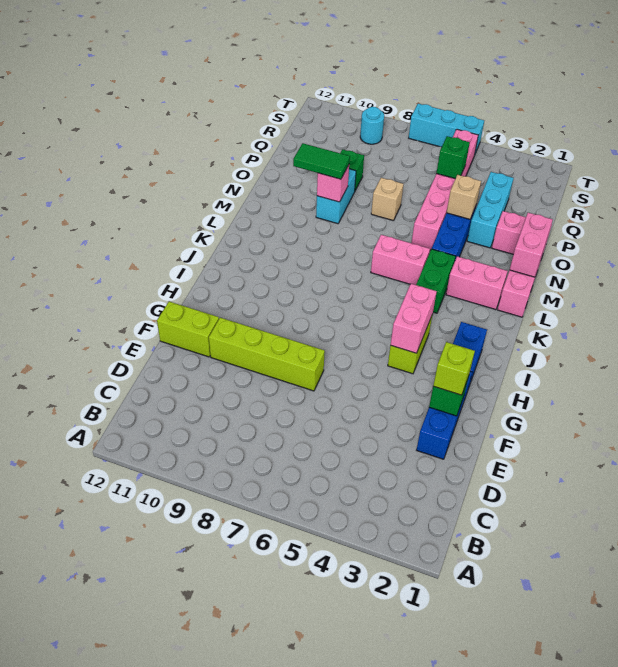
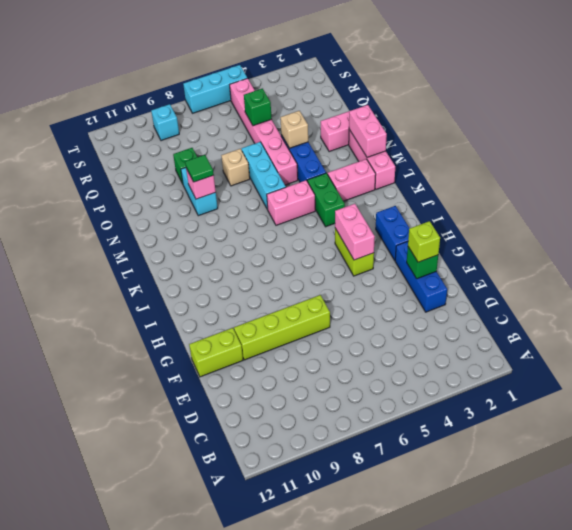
green tile N9:N10 level 3 -> green tile N9 level 3
cyan brick O3:Q3 level 1 -> cyan brick M6:O6 level 1
cyan round brick S9 level 1 -> cyan brick S9 level 1

